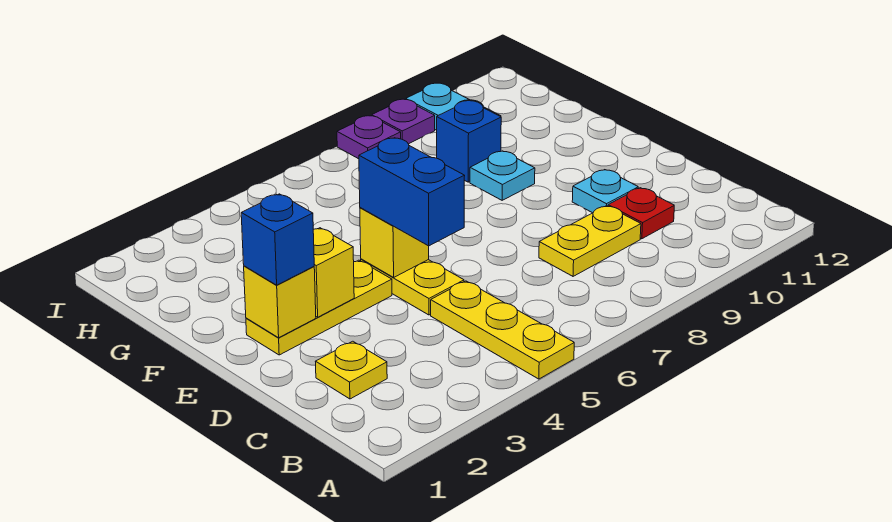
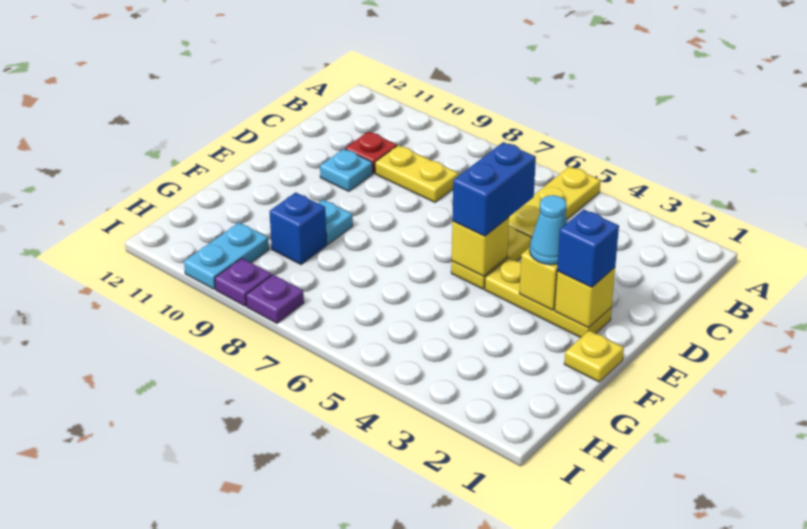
yellow plate C2 level 1 -> yellow plate F1 level 1
none -> cyan cone E3 level 3

